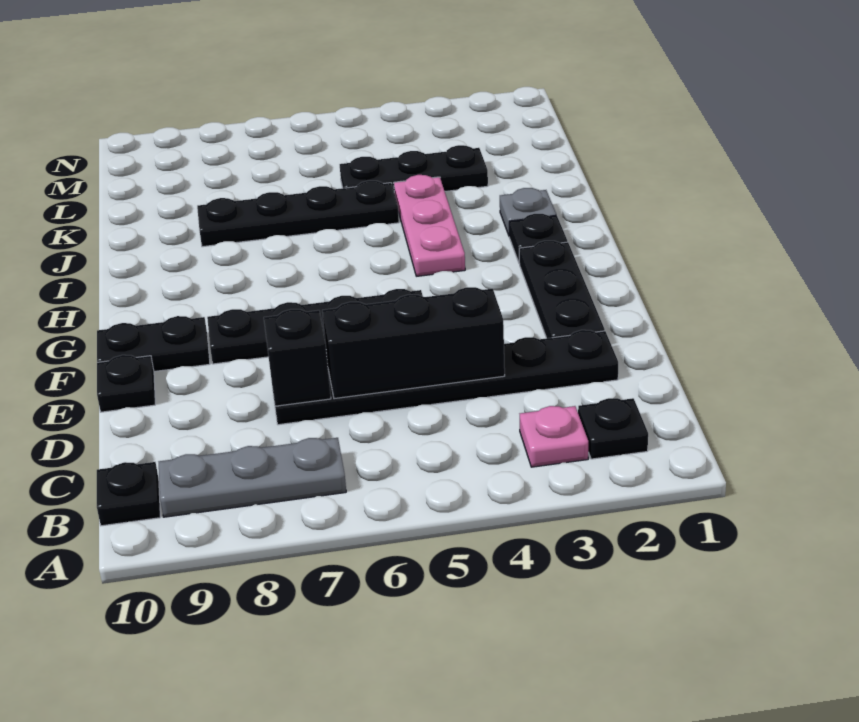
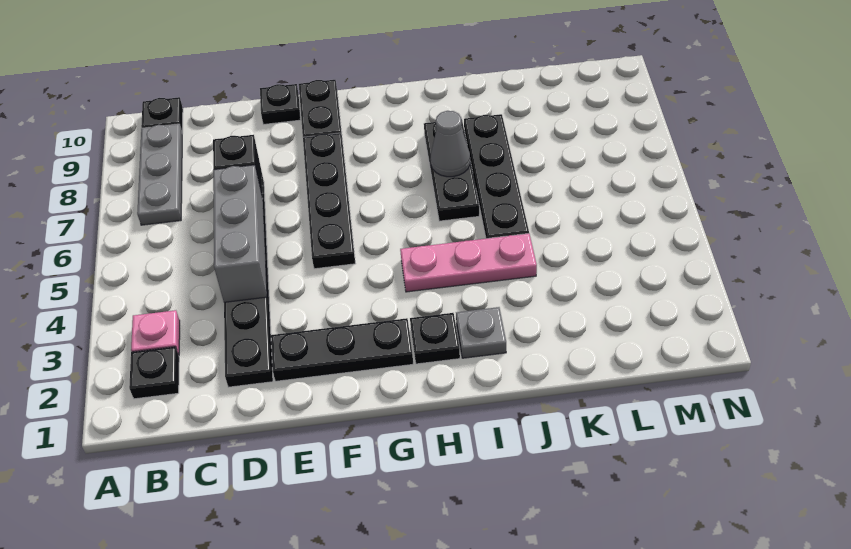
black brick D4:D6 level 2 -> grey brick D4:D6 level 2
none -> grey cone I7 level 2
black plate K3:K5 level 1 -> black plate I6:I8 level 1

